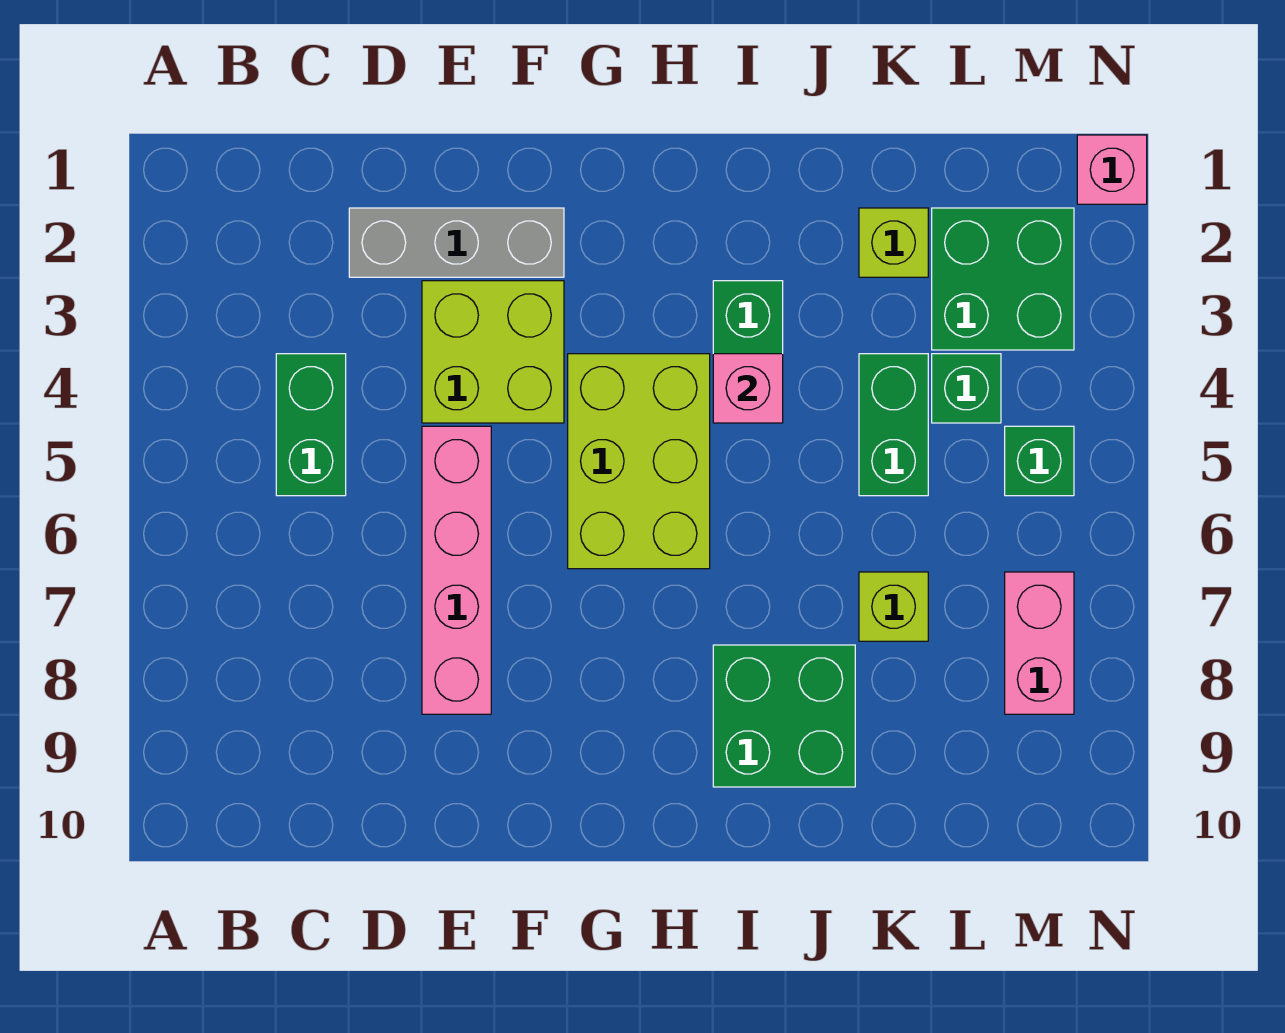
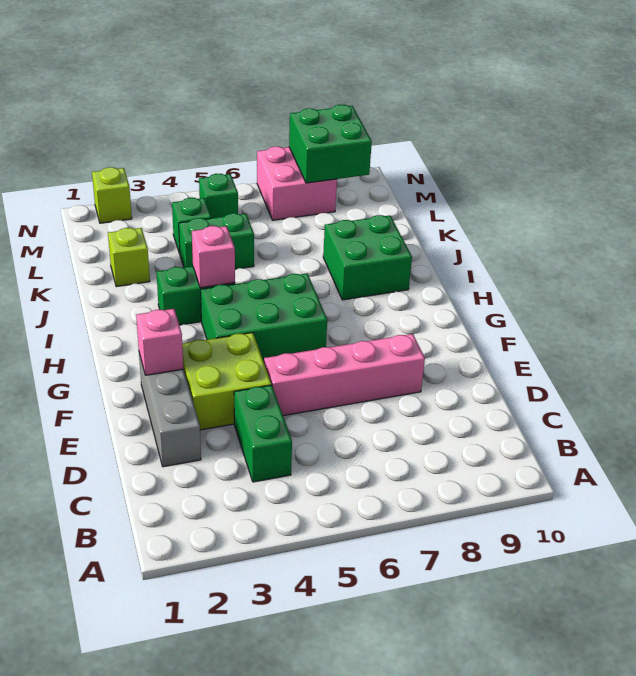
green brick C4:C5 level 1 -> green brick C4:D4 level 1
lime brick G4:H6 level 1 -> green brick G4:H6 level 1
lime brick K7 level 1 -> lime brick N2 level 1
green brick L2:M3 level 1 -> green brick M8:N9 level 2
pink brick M7:M8 level 1 -> pink brick M7:N8 level 1
pink brick N1 level 1 -> pink brick F2 level 2

